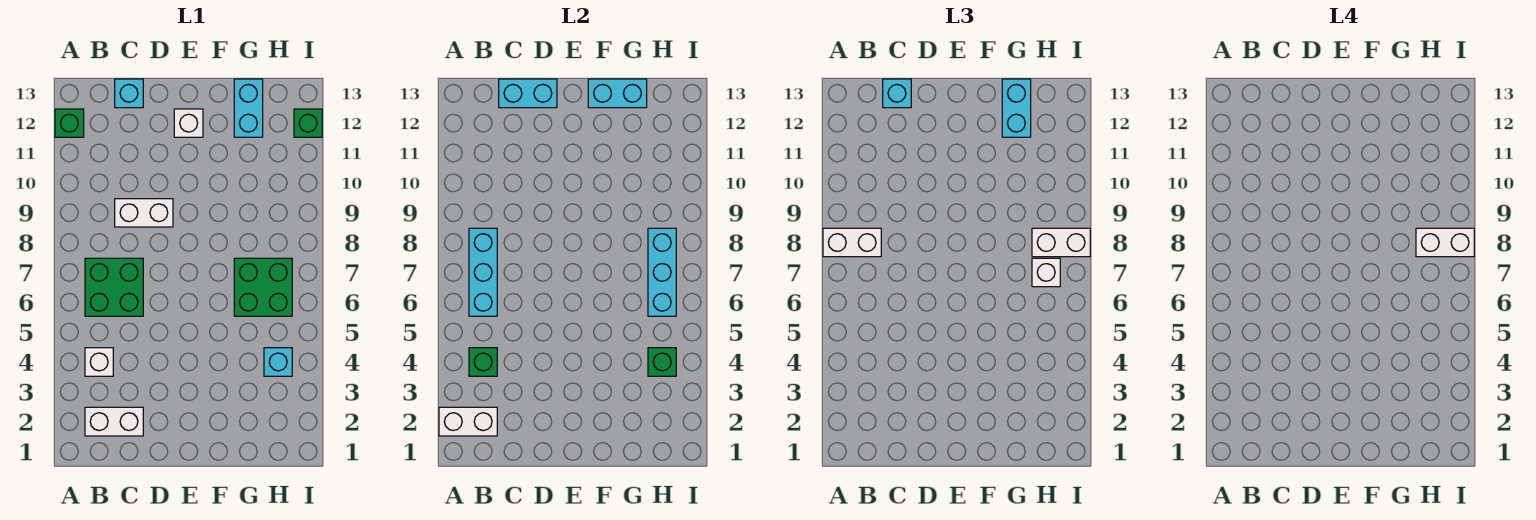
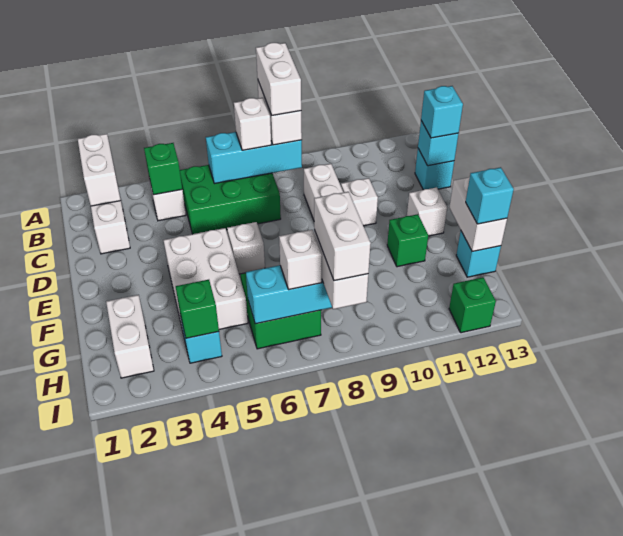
none -> white brick A8:B8 level 4
green brick A12 level 1 -> green brick F11 level 1
green brick B6:C7 level 1 -> green brick B5:C7 level 1
none -> white brick B7 level 3
cyan brick C13:D13 level 2 -> cyan brick C13 level 2
none -> white brick D10 level 1
none -> white brick E4:G5 level 1
none -> white brick E6 level 1
cyan brick F13:G13 level 2 -> white brick F13:G13 level 2
none -> white brick G2:H2 level 1
cyan brick G12:G13 level 1 -> cyan brick G13 level 1
cyan brick G12:G13 level 3 -> cyan brick G13 level 3

